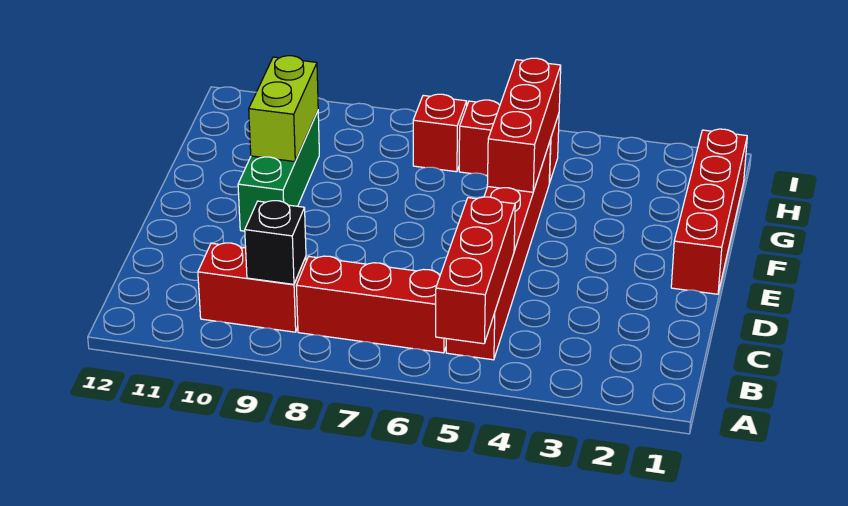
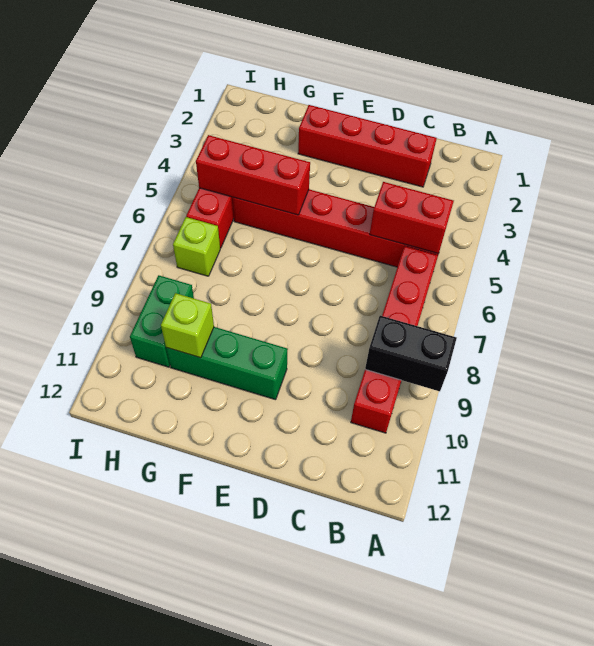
red brick A5:C5 level 2 -> red brick B5:C5 level 2
black brick B9 level 2 -> black brick A9:B9 level 2
red brick E1:H1 level 1 -> red brick C2:F2 level 1
lime brick F10:G10 level 2 -> lime brick G10 level 2
red brick H7 level 1 -> lime brick H7 level 1
none -> green brick H9:H10 level 1

